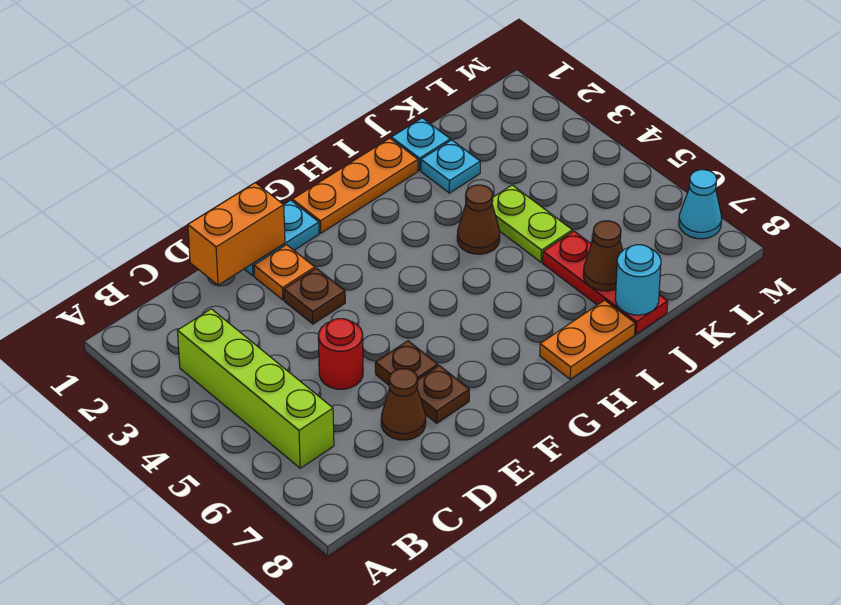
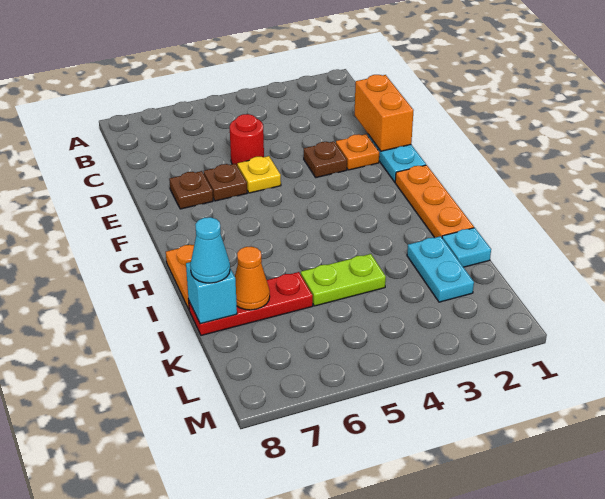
lime brick B3:B6 level 1 -> none
brown cone D7 level 1 -> none
none -> yellow plate E5 level 1
brown cone I4 level 1 -> none
cyan plate J2 level 1 -> cyan plate J2:K2 level 1
brown cone J7 level 2 -> orange cone J7 level 2
cyan round brick J8 level 2 -> cyan brick J8 level 2
cyan cone M7 level 1 -> cyan cone J8 level 3

